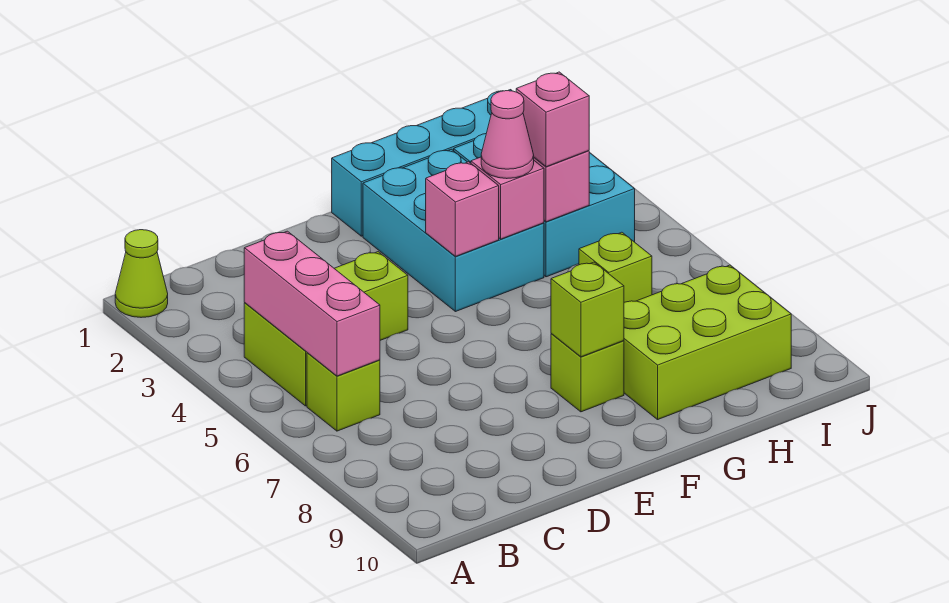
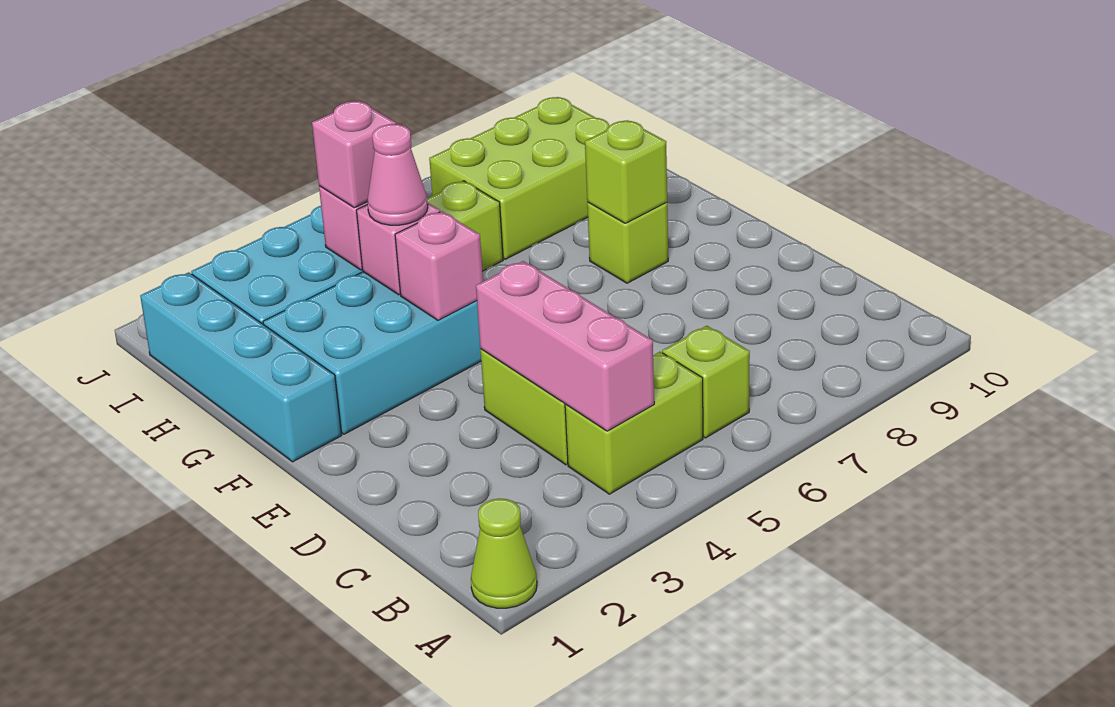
pink brick B4:B6 level 2 -> pink brick B4:D4 level 2
lime brick G8:I9 level 1 -> lime brick H7:I9 level 1

